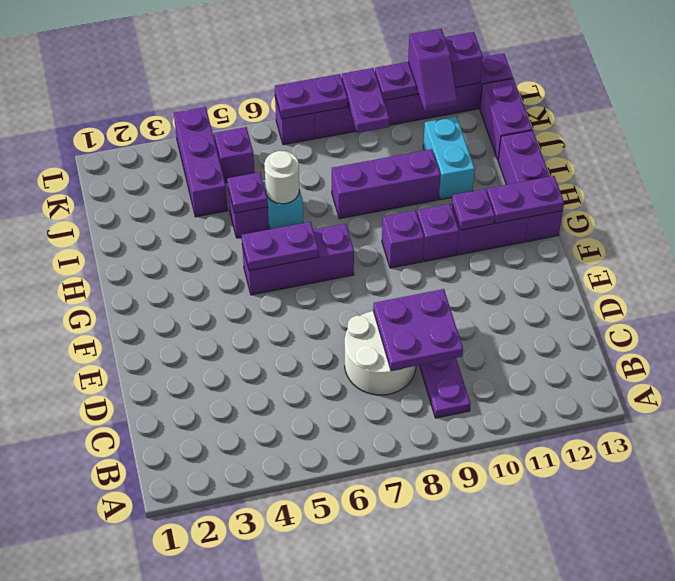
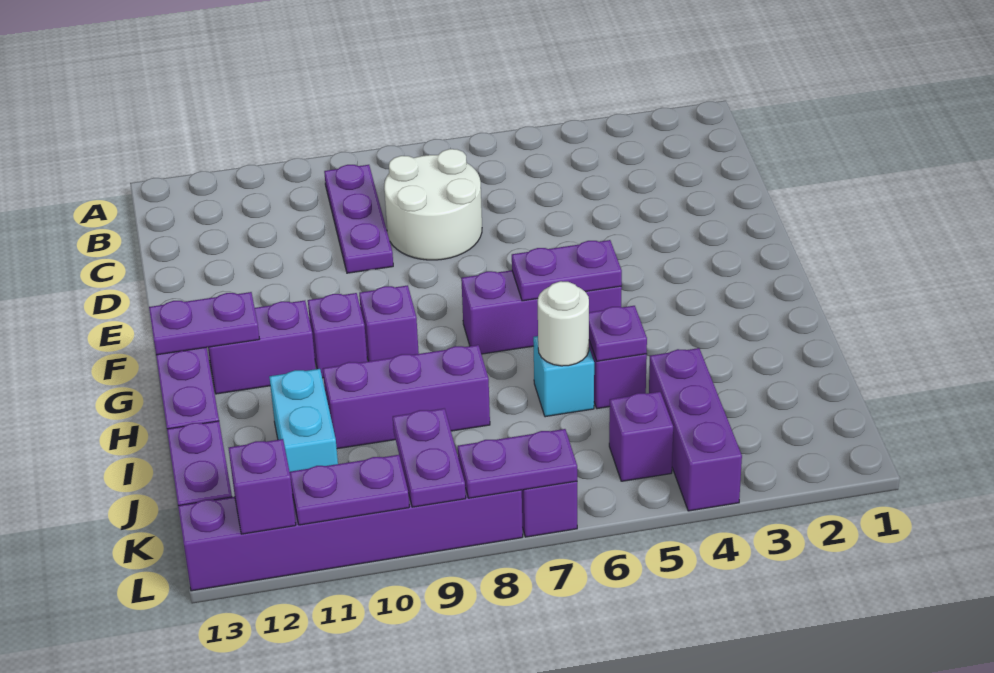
purple plate C8:D9 level 2 -> none
purple plate G11 level 2 -> none
purple slope K11:L11 level 3 top L -> none

